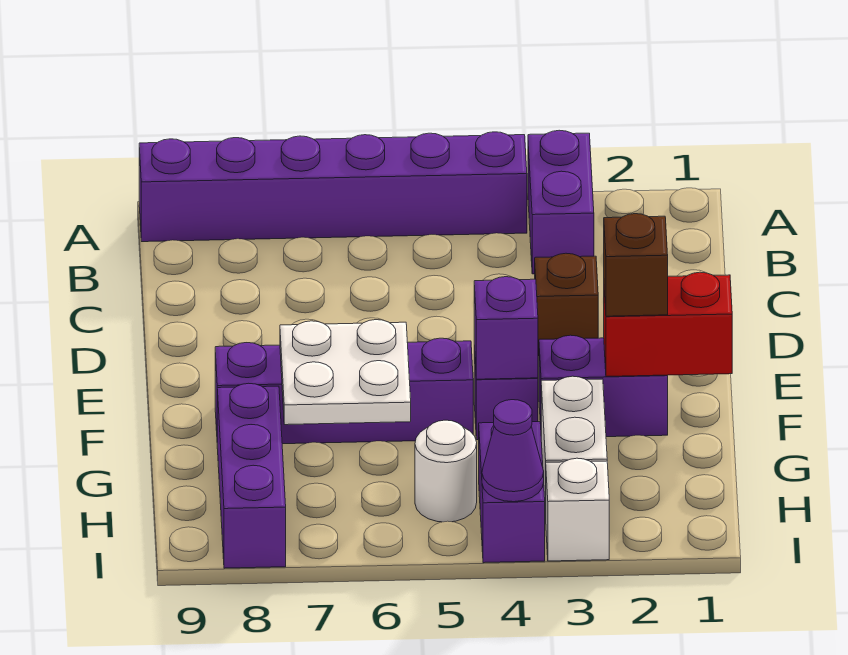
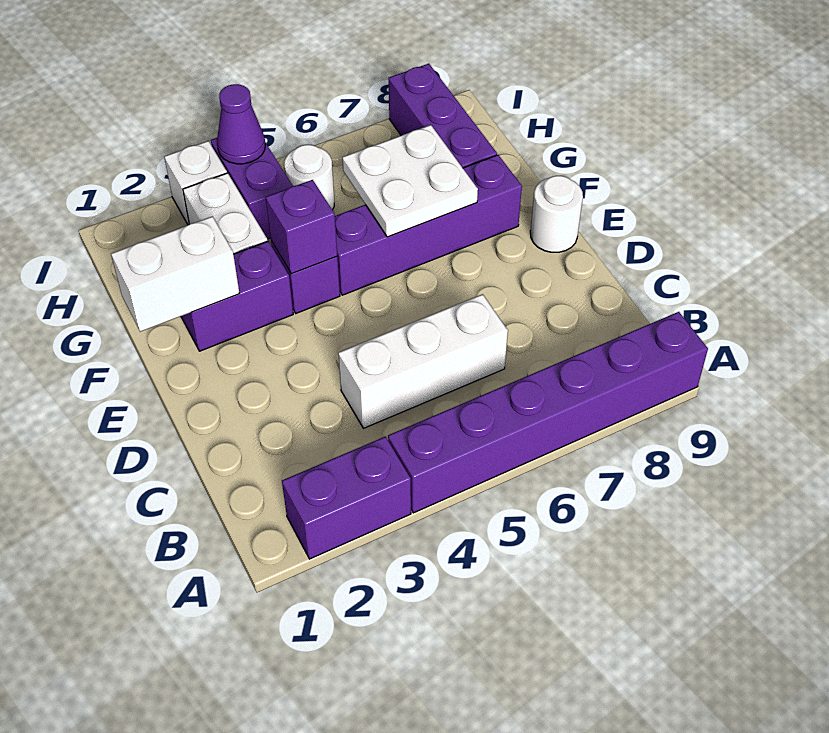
purple brick A3:B3 level 1 -> purple brick A2:A3 level 1
none -> white brick C4:C6 level 1
brown brick D3 level 1 -> none
none -> white round brick E9 level 1
red brick F1:F2 level 2 -> white brick F1:F2 level 2
brown brick F2 level 3 -> none

